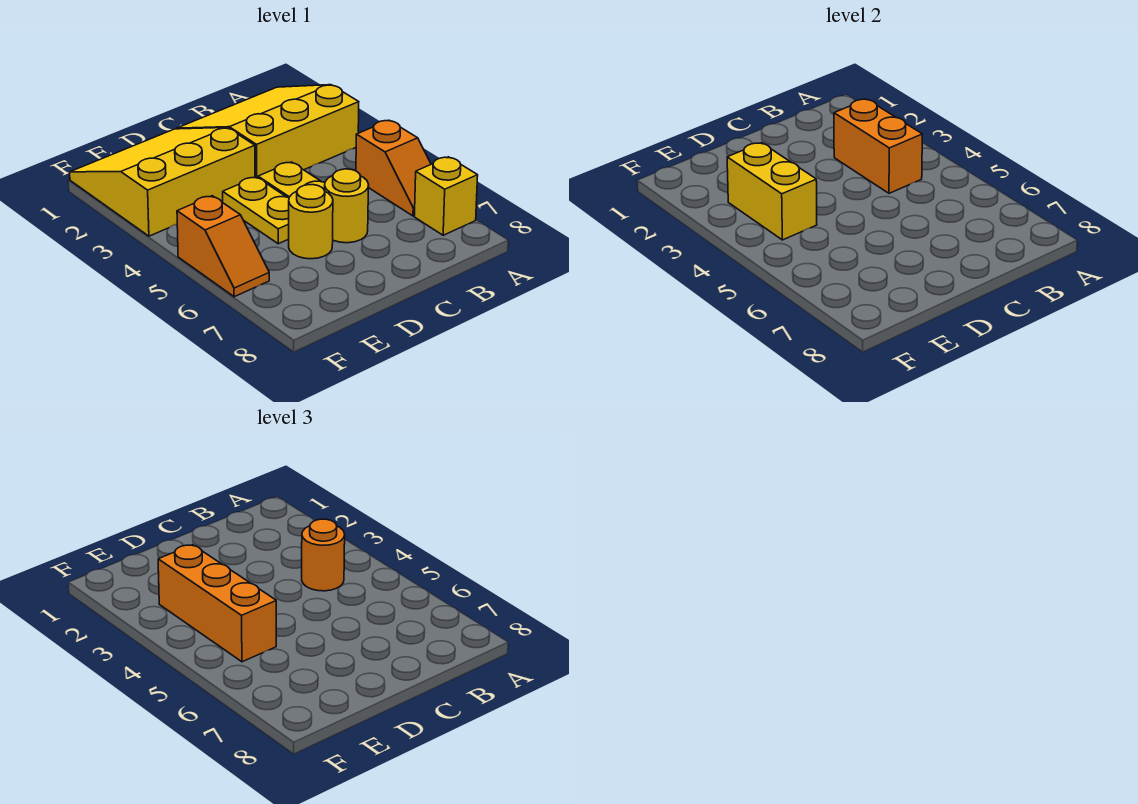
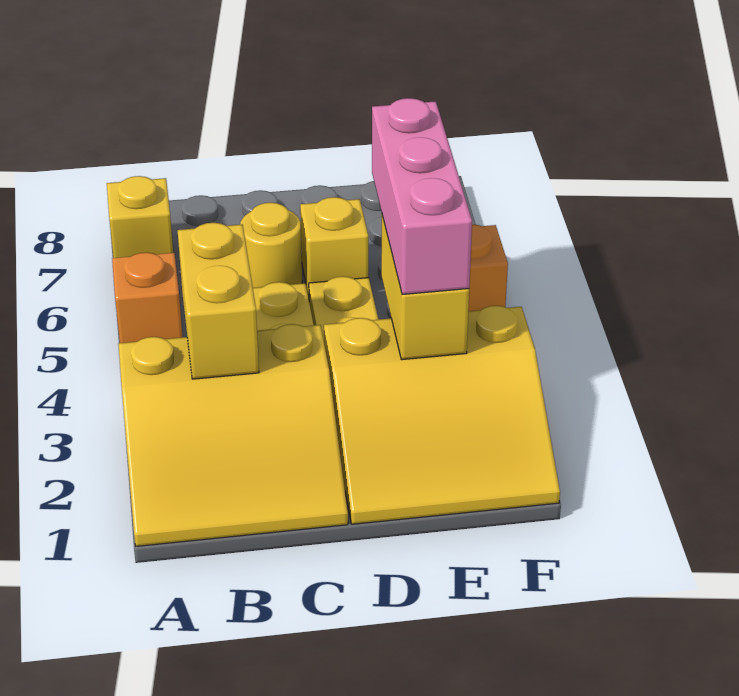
orange brick B3:B4 level 2 -> yellow brick B3:B4 level 2
orange round brick B4 level 3 -> none
yellow round brick D6 level 1 -> yellow brick D6 level 1
orange brick E3:E5 level 3 -> pink brick E3:E5 level 3

